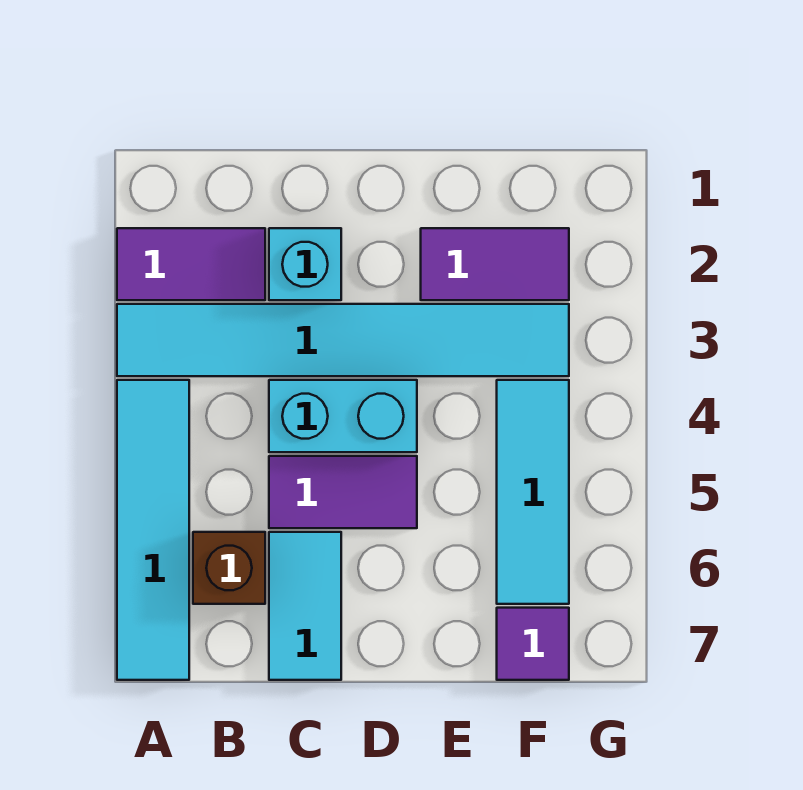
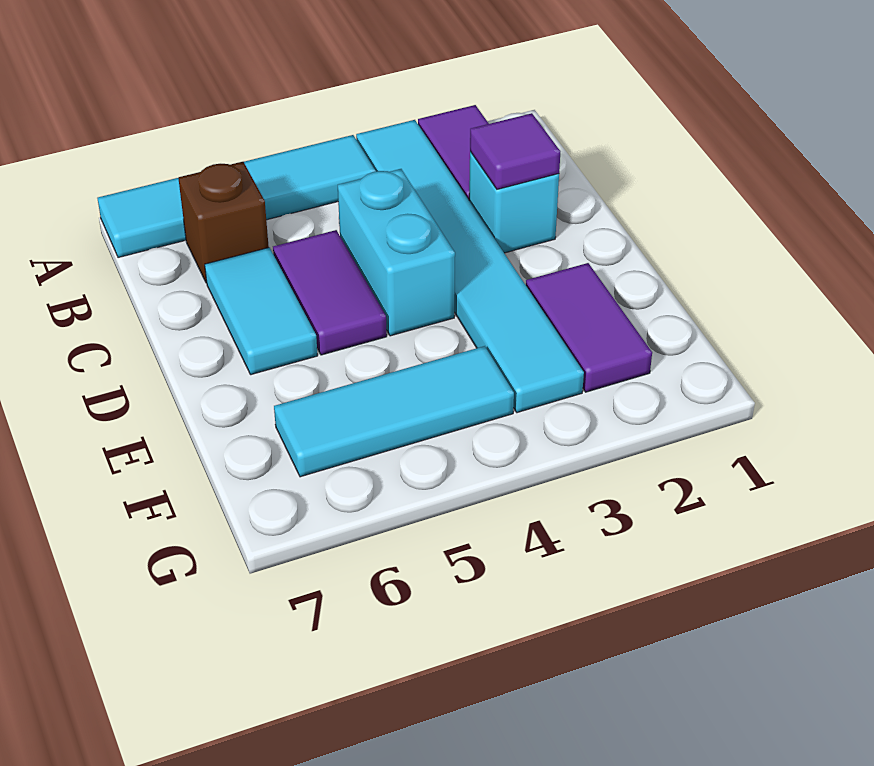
cyan tile C6:C7 level 1 -> cyan tile C6:D6 level 1
purple tile F7 level 1 -> purple tile C2 level 2

